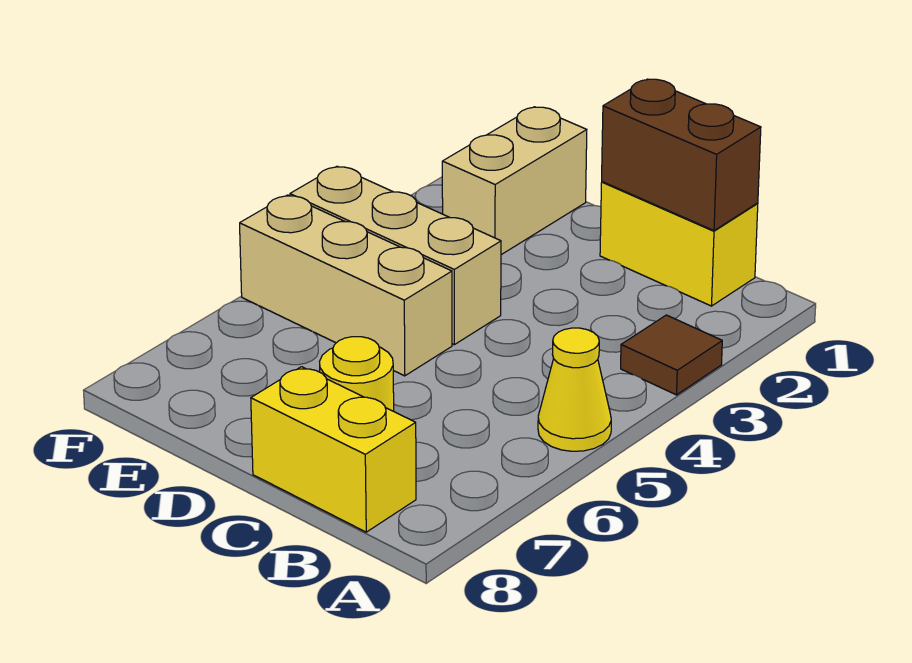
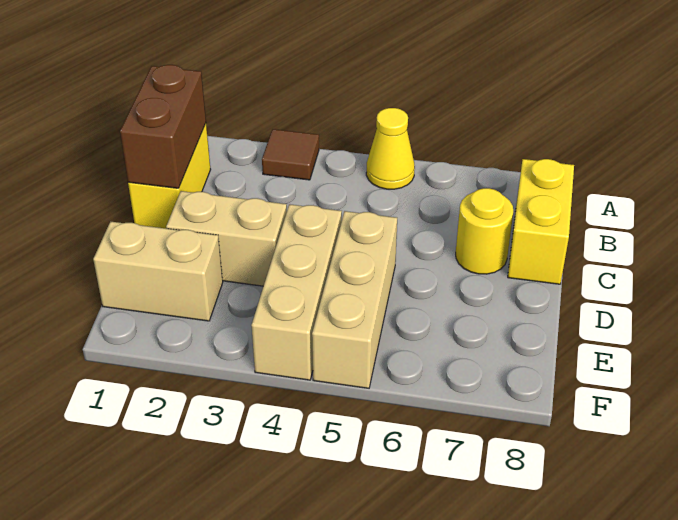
none -> tan brick D2:D3 level 1

